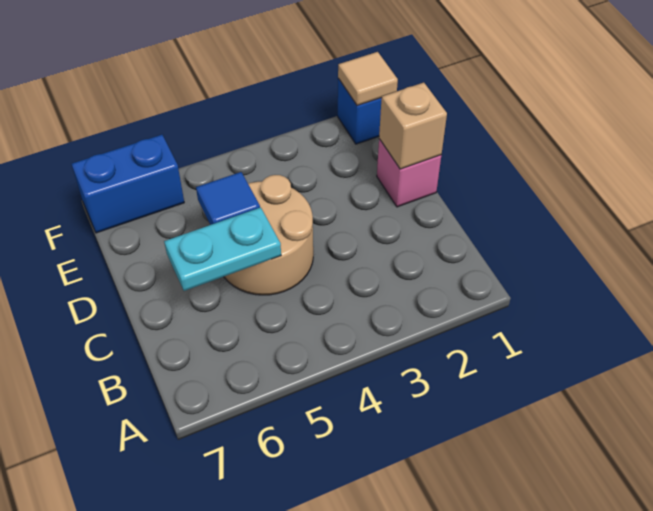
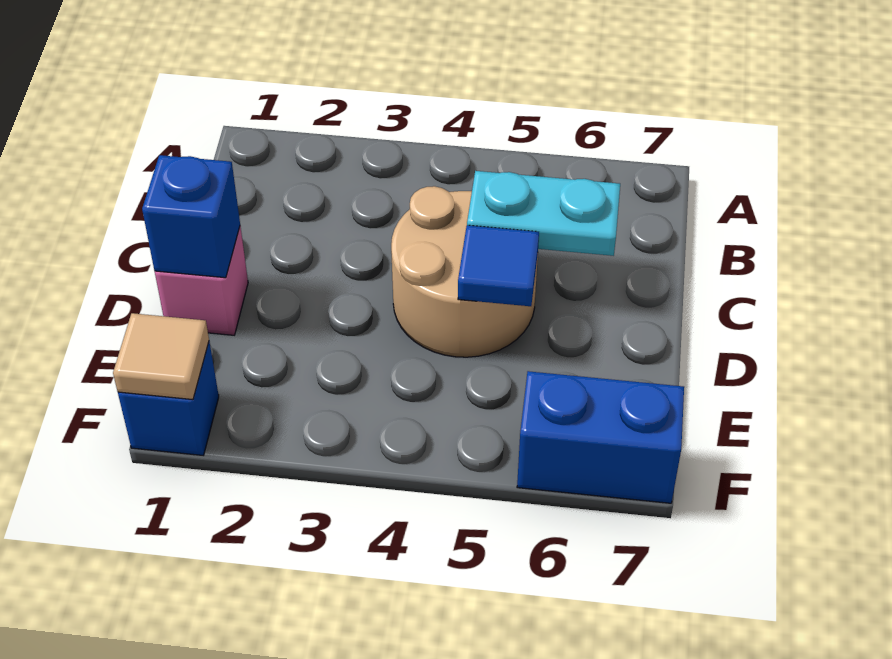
tan brick D1 level 2 -> blue brick D1 level 2

